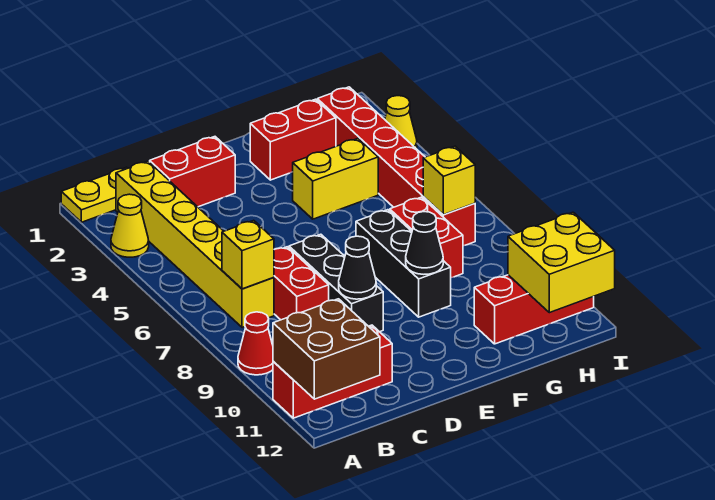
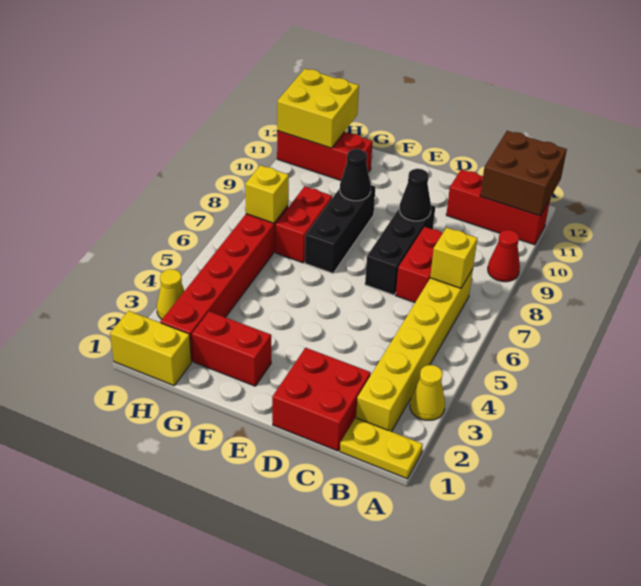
red brick C2:D2 level 1 -> red brick C1:D2 level 1
yellow brick F4:G4 level 1 -> yellow brick H1:I1 level 1

